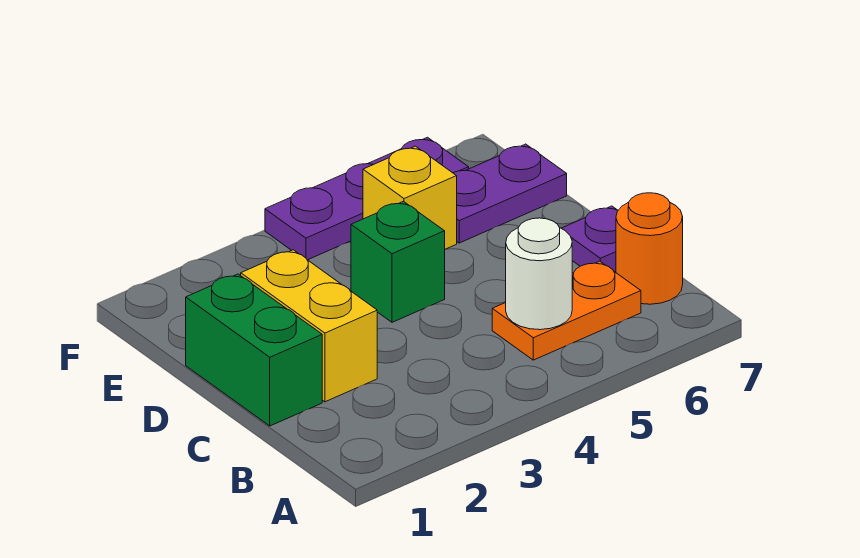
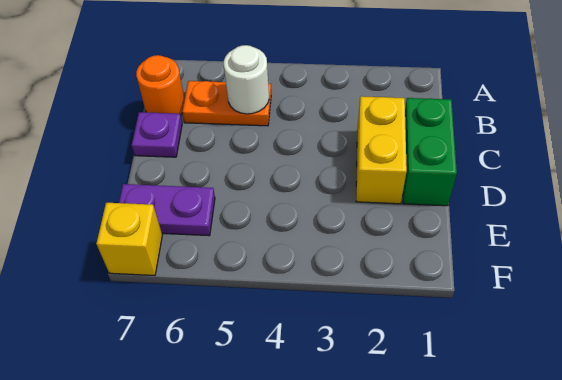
green brick D4 level 1 -> none
yellow brick E5 level 1 -> yellow brick F7 level 1
purple plate F4:F6 level 1 -> none

